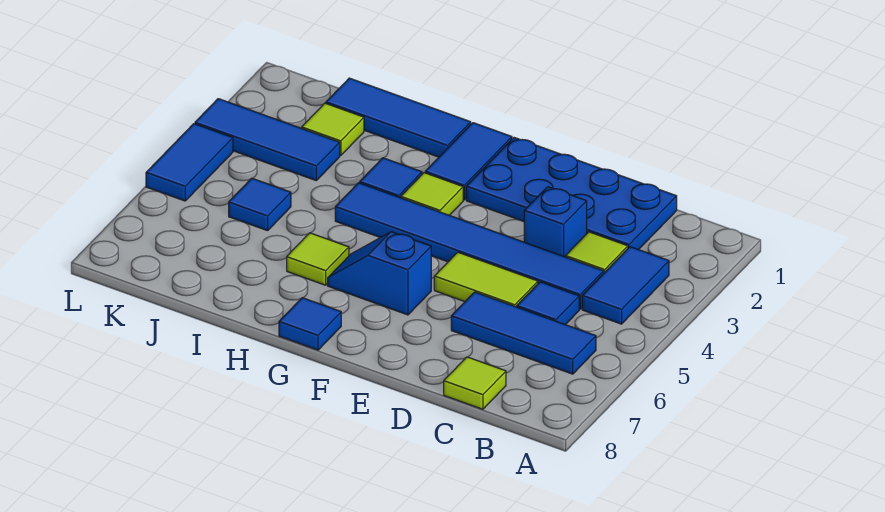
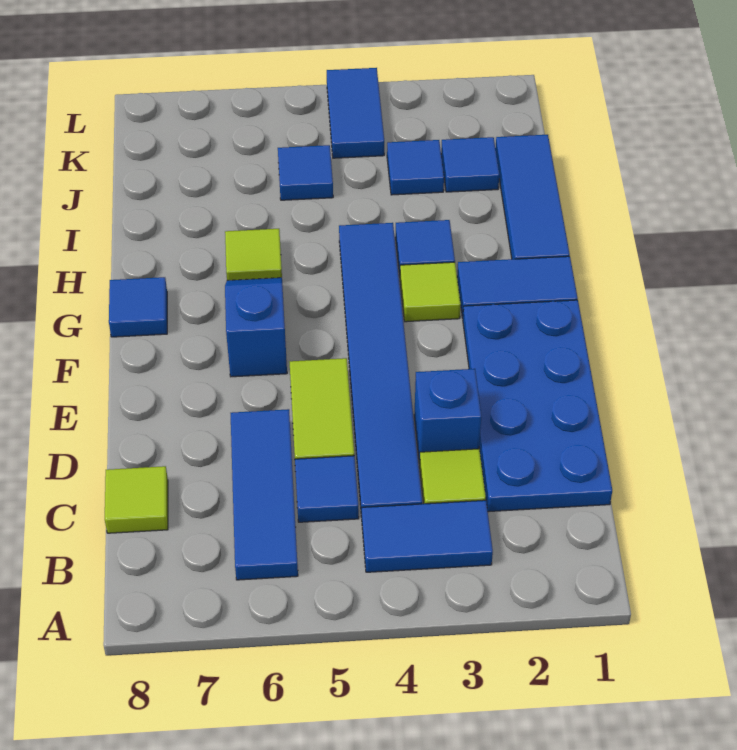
lime tile J2 level 1 -> blue tile J2 level 1
blue tile J3:L3 level 1 -> blue tile J3 level 1
blue tile L4:L5 level 1 -> blue tile K4:L4 level 1

